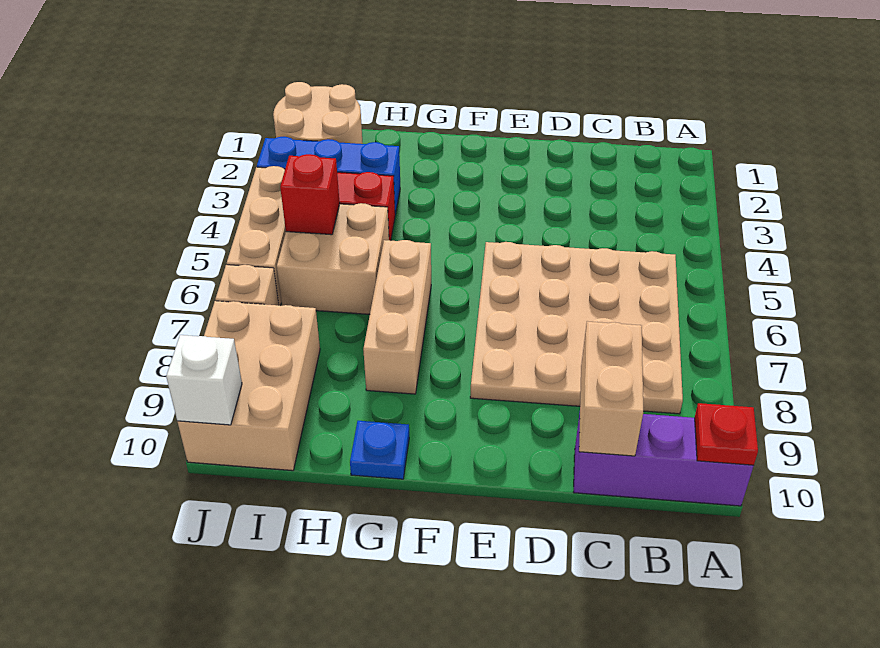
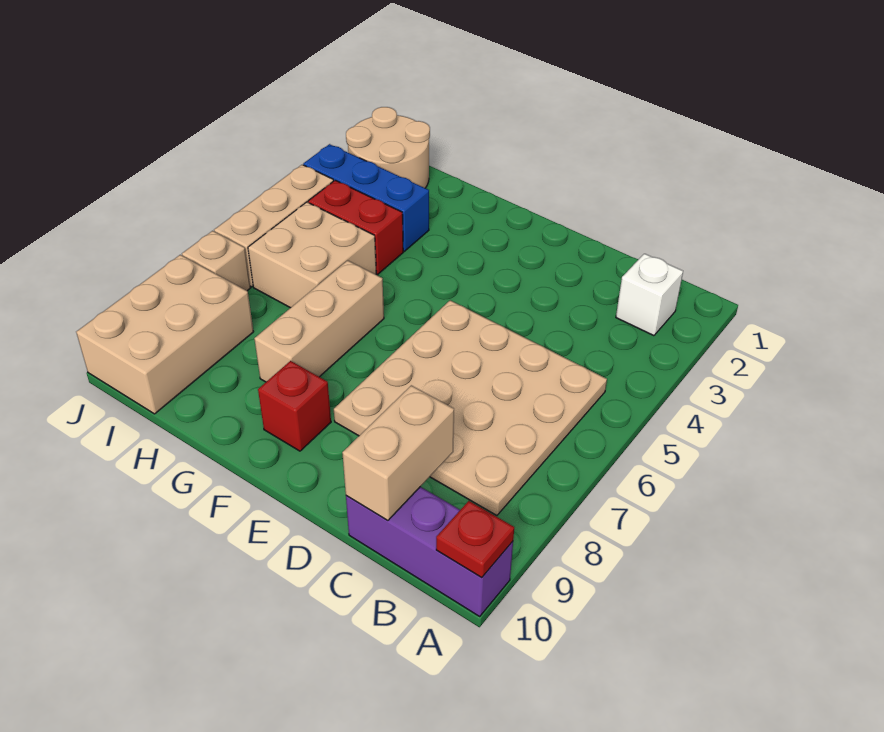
blue plate G10 level 1 -> none
red brick I5 level 2 -> red brick F9 level 1
white brick J10 level 2 -> white brick B2 level 1

